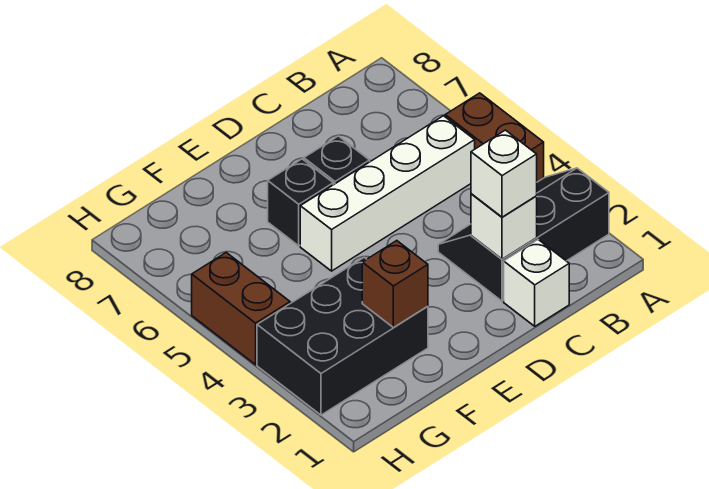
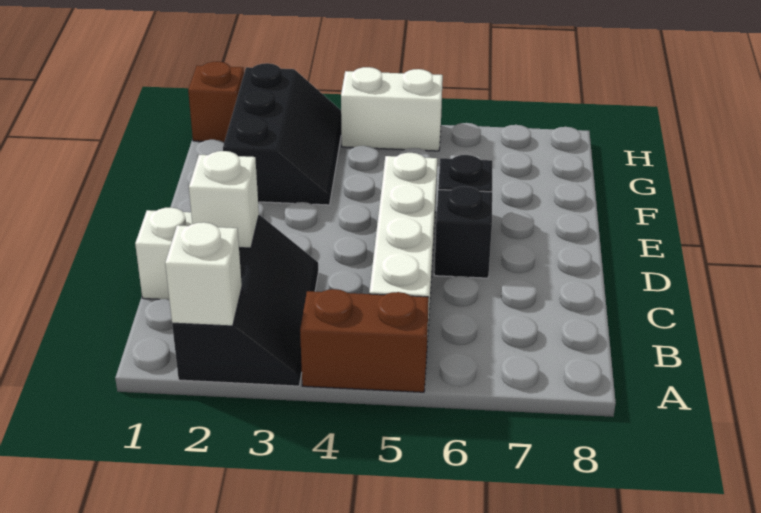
white brick C2 level 3 -> white brick A2 level 2
black brick F2:H3 level 1 -> black slope F2:H3 level 1 top 2
brown brick F2 level 2 -> brown brick H1 level 1
brown brick H4:H5 level 1 -> white brick H4:H5 level 1

